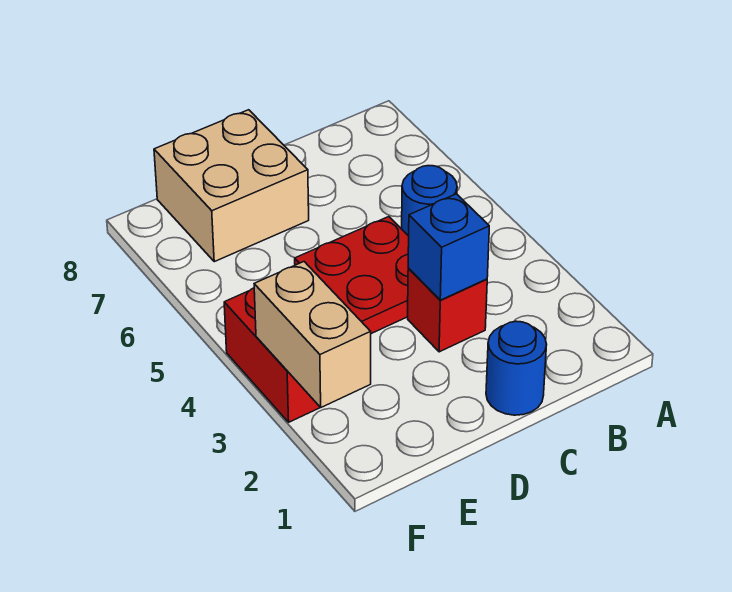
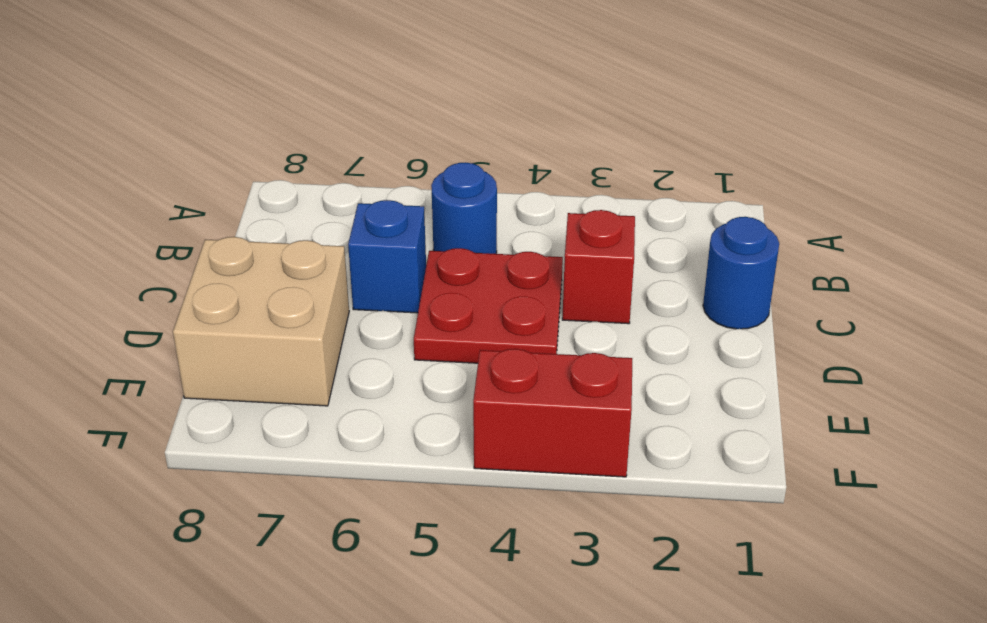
blue brick C3 level 2 -> blue brick C6 level 1
tan brick F2:F3 level 2 -> none

